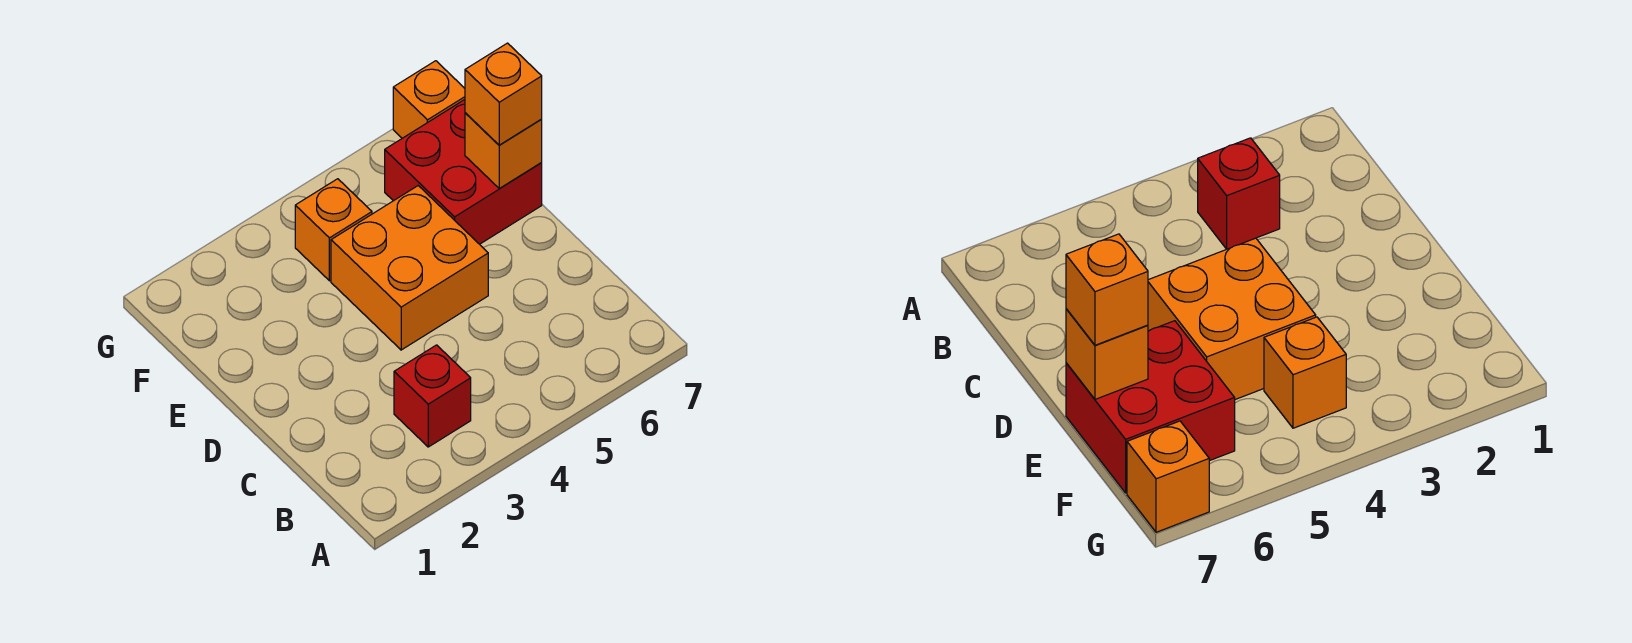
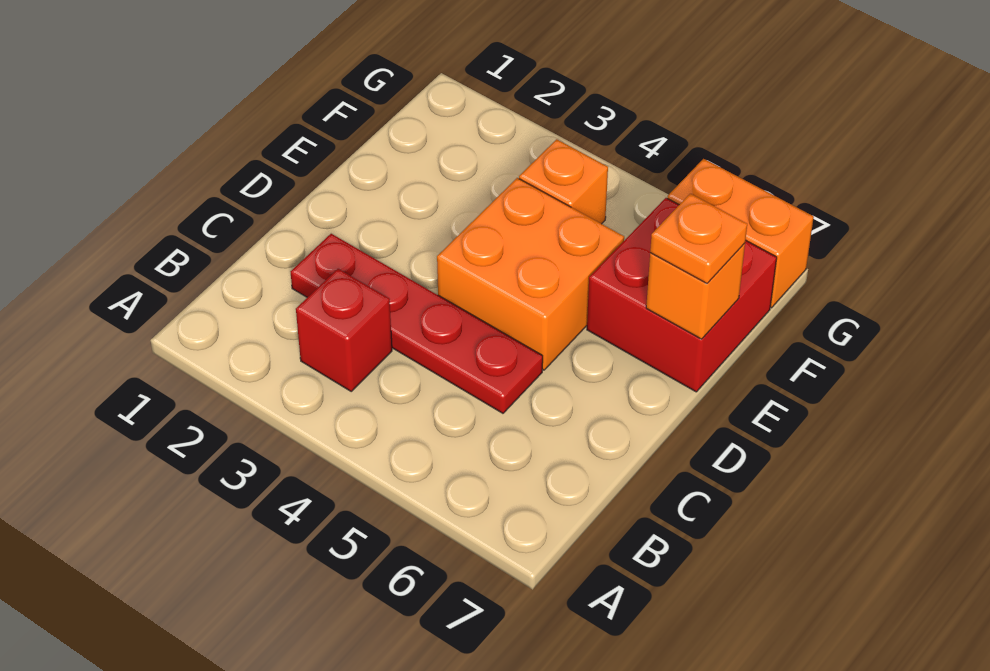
none -> red plate C2:C5 level 1
orange brick E7 level 3 -> orange plate E7 level 3
orange brick G7 level 1 -> orange brick G6:G7 level 1

